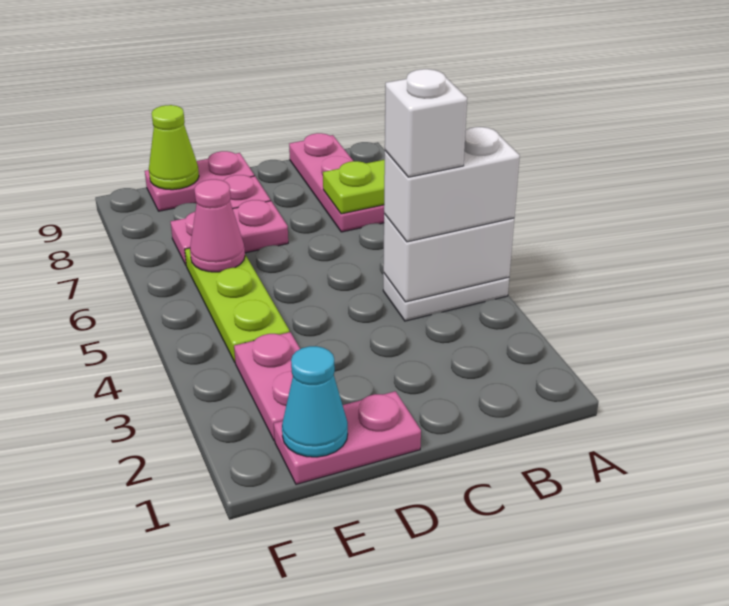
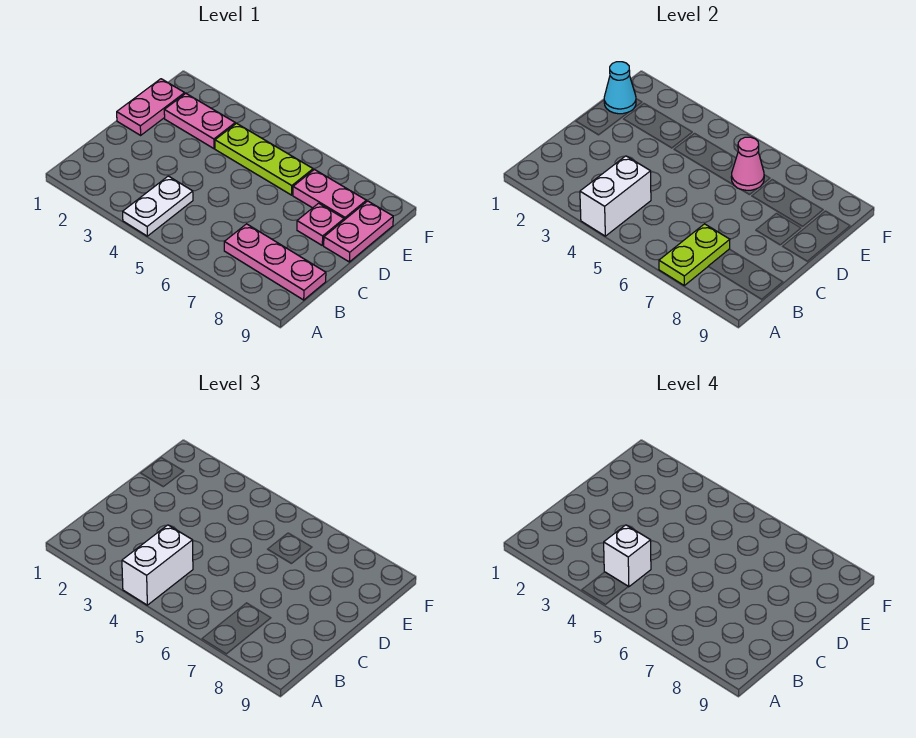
pink plate D7:E7 level 1 -> pink plate E7:E8 level 1
lime cone E9 level 2 -> none

